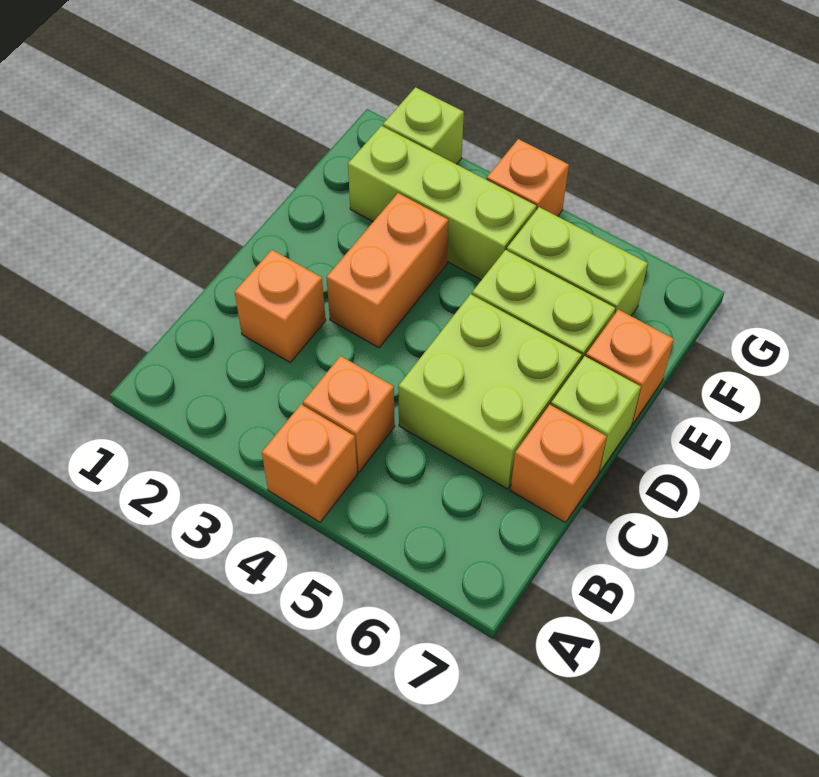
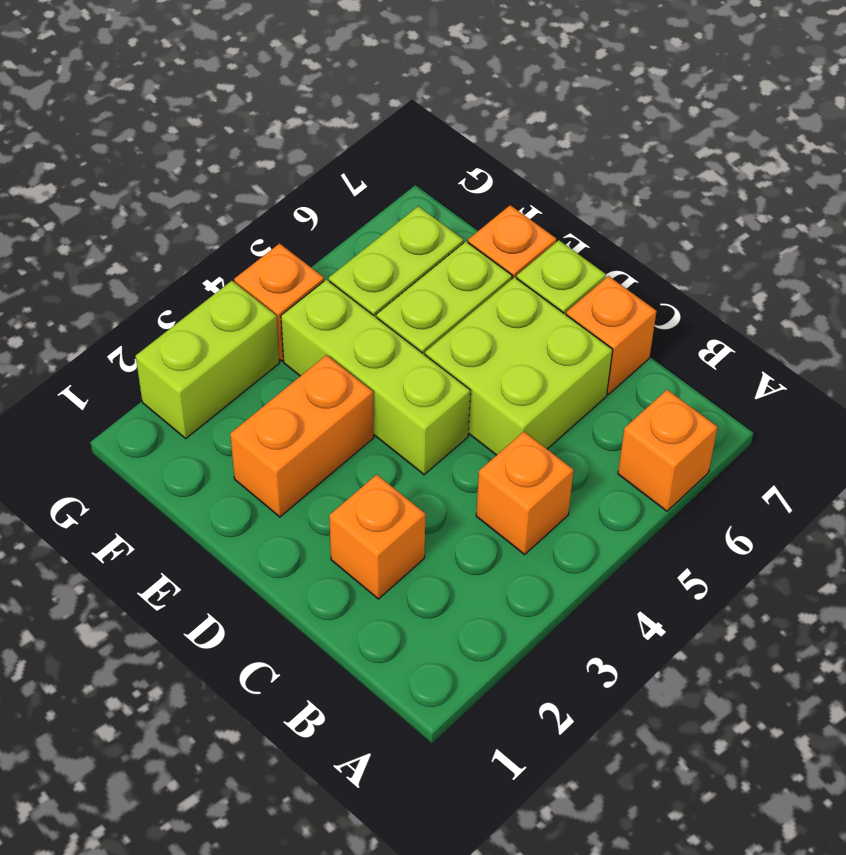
orange brick A4 level 1 -> orange brick A6 level 1
orange brick D3:E3 level 1 -> orange brick E2:E3 level 1
lime brick F2:F4 level 1 -> lime brick D4:F4 level 1
lime brick G2 level 1 -> lime brick G2:G3 level 1

